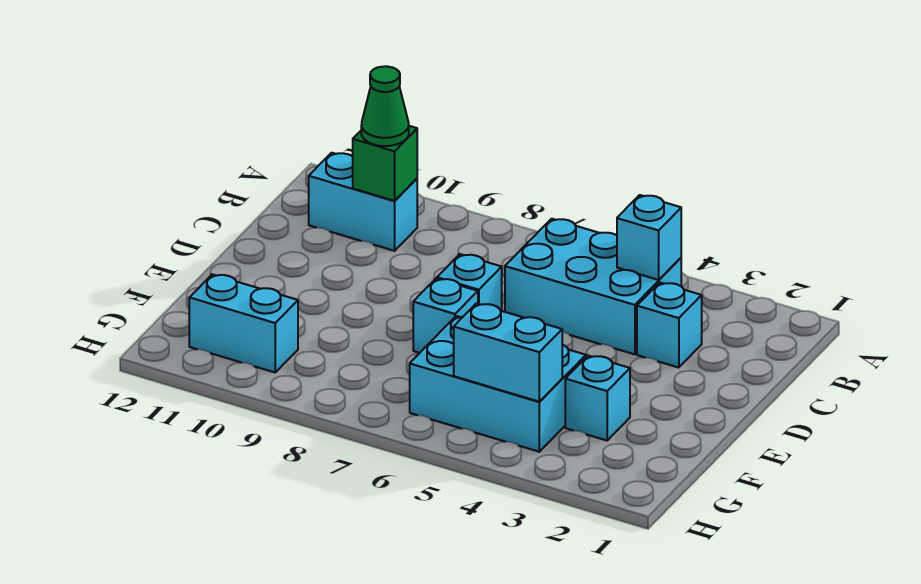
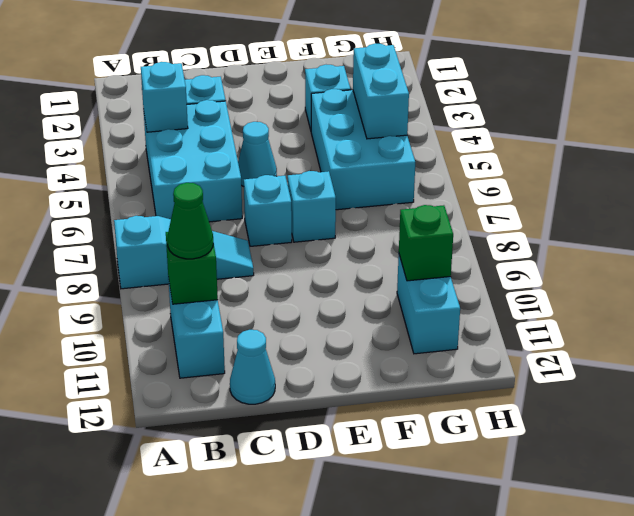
none -> cyan slope A8:C8 level 1 top A
none -> cyan cone C12 level 1
none -> cyan cone D5 level 1
none -> green brick G10 level 2

